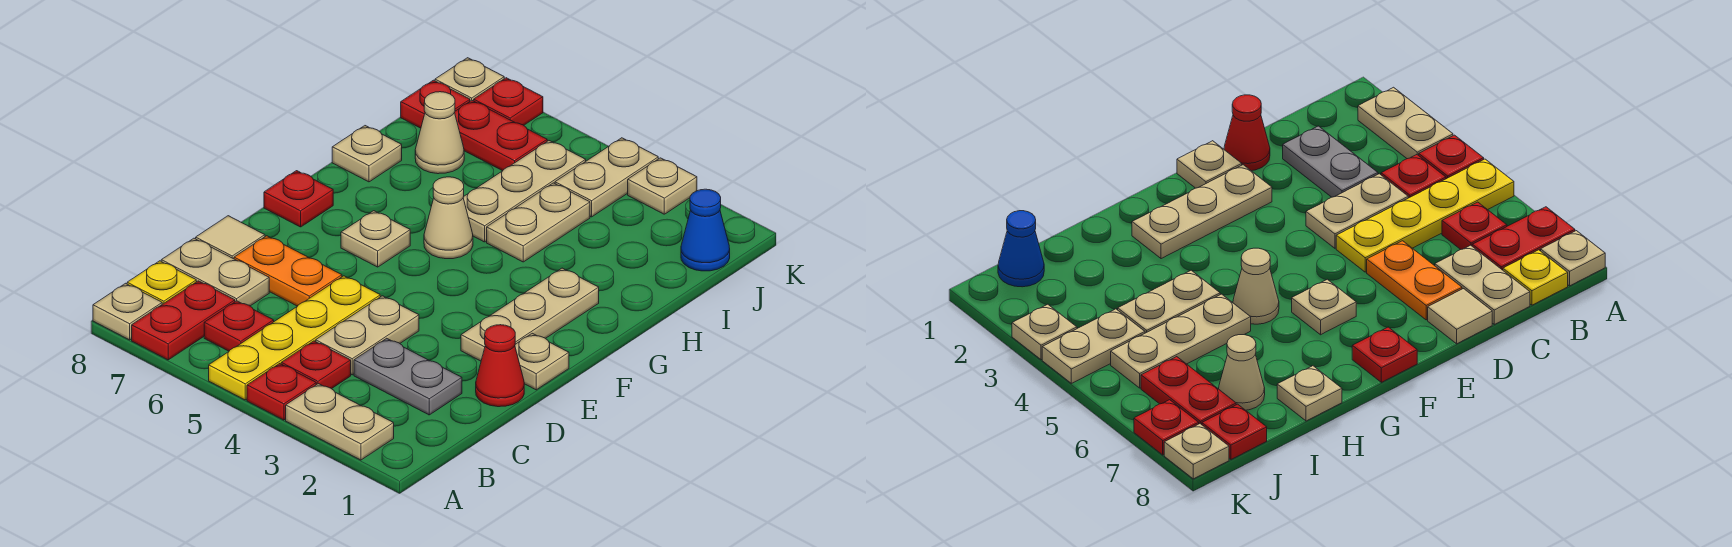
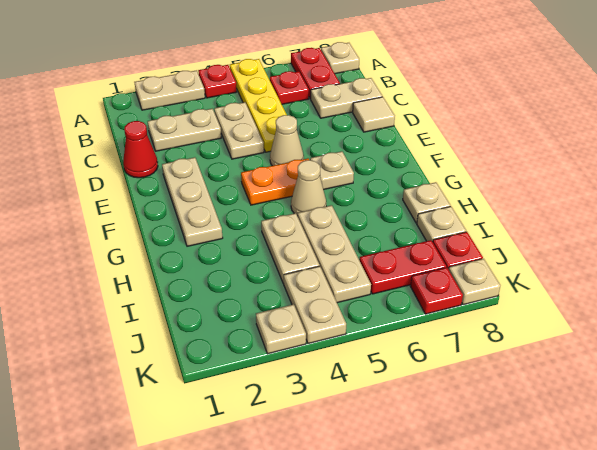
red plate B4 level 1 -> none
yellow plate B8 level 1 -> none
grey plate C2:C3 level 1 -> tan plate C2:C3 level 1
orange plate D6:D7 level 1 -> orange plate F4:F5 level 1
tan plate E1 level 1 -> tan plate I8 level 1
red plate F8 level 1 -> none
tan cone I7 level 1 -> tan cone E5 level 1
blue cone J1 level 1 -> none

